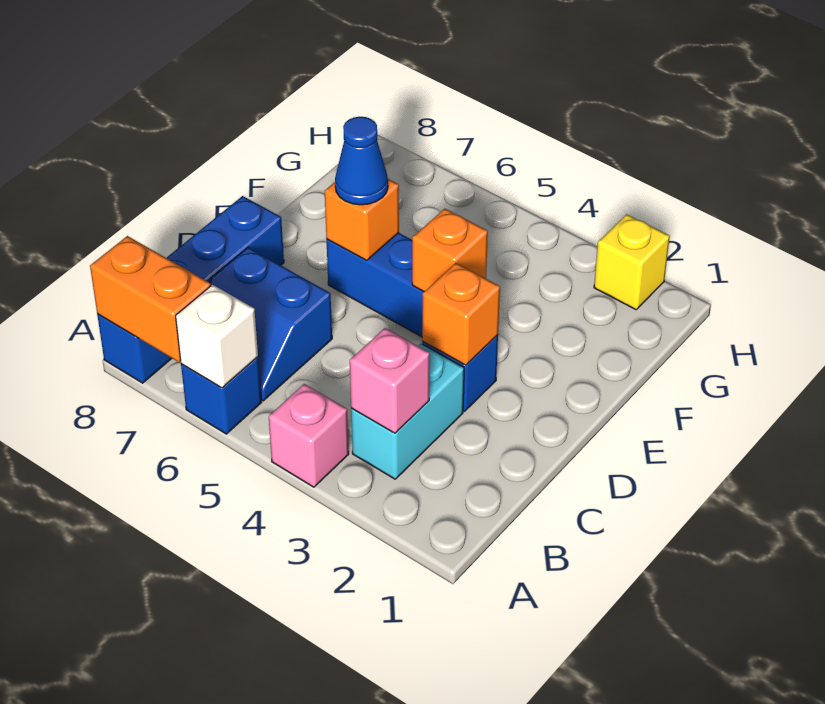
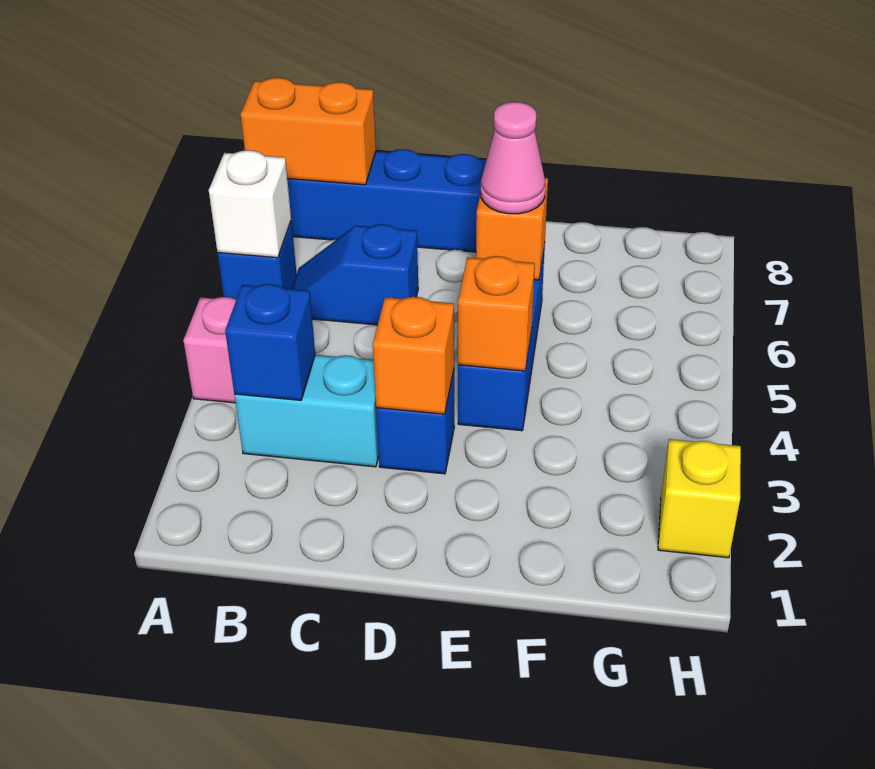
orange brick A7:A8 level 2 -> orange brick A8:B8 level 2
pink brick B3 level 2 -> blue brick B3 level 2
blue slope B6:C7 level 1 top C -> blue slope B6:C6 level 1 top C
blue cone E6 level 3 -> pink cone E6 level 3

